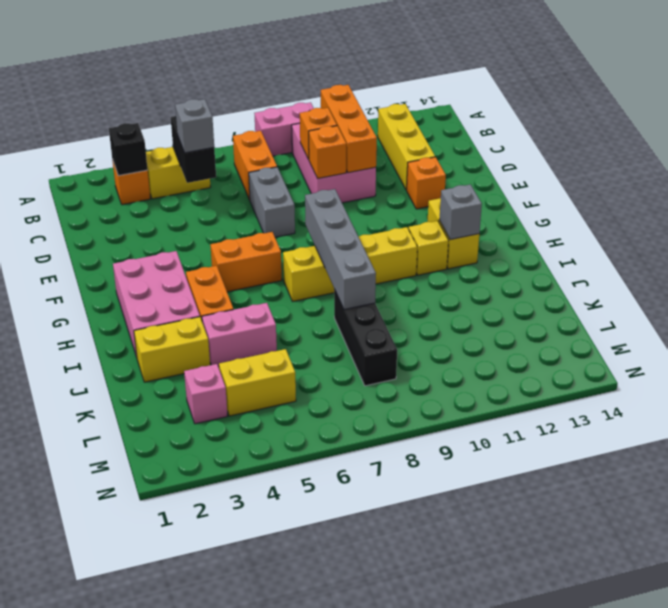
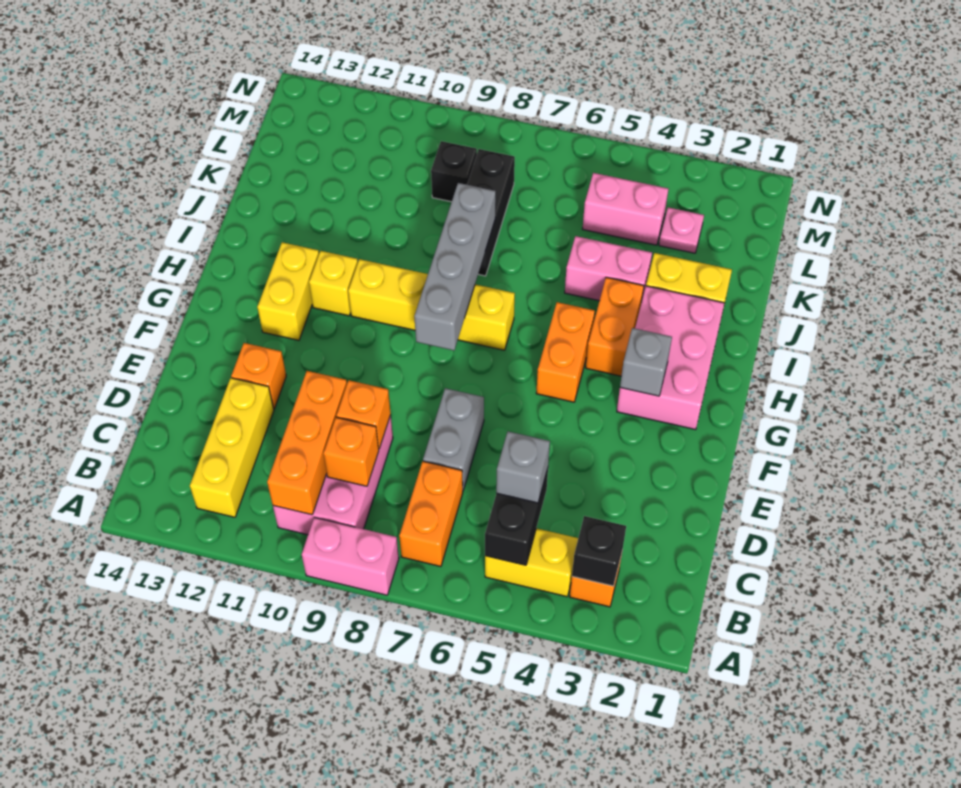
orange brick G5:G6 level 1 -> orange brick G5:H5 level 1
grey brick H12 level 2 -> grey brick G3 level 2
pink brick L3 level 1 -> pink plate L3 level 1
yellow brick L4:L5 level 1 -> pink brick L4:L5 level 1
none -> black brick L9 level 1

